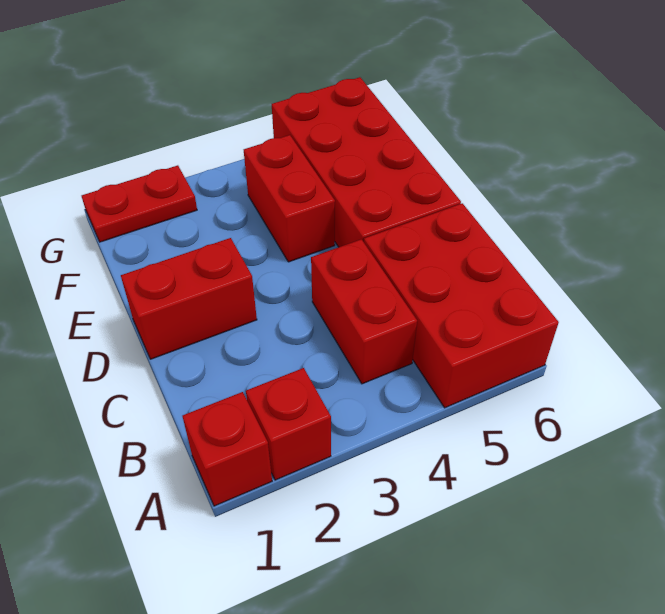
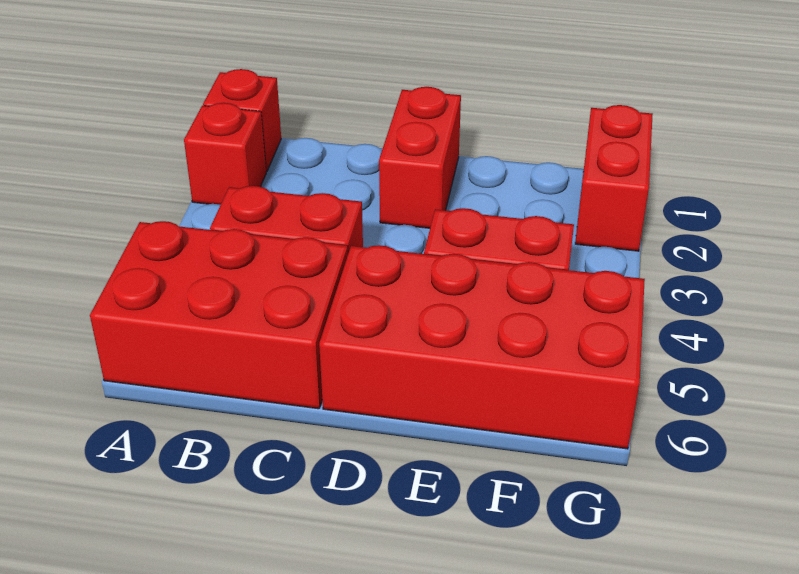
red plate G1:G2 level 1 -> red brick G1:G2 level 1

